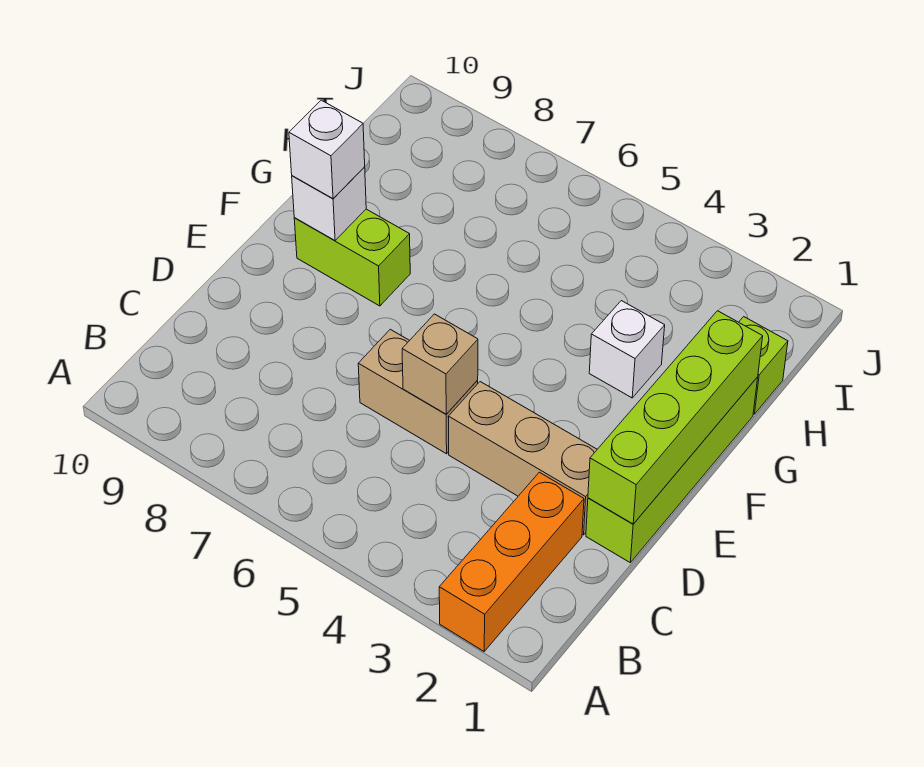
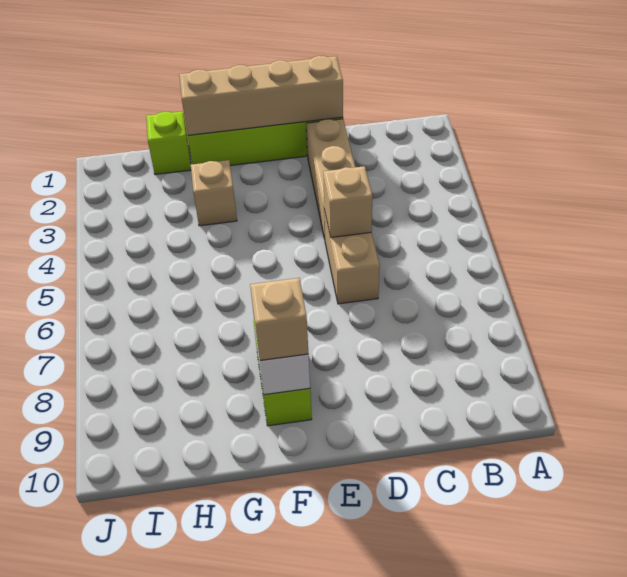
orange brick A2:C2 level 1 -> none
lime brick D1:G1 level 2 -> tan brick D1:G1 level 2
white brick F9 level 3 -> tan brick F9 level 3
white brick G3 level 1 -> tan brick G3 level 1

